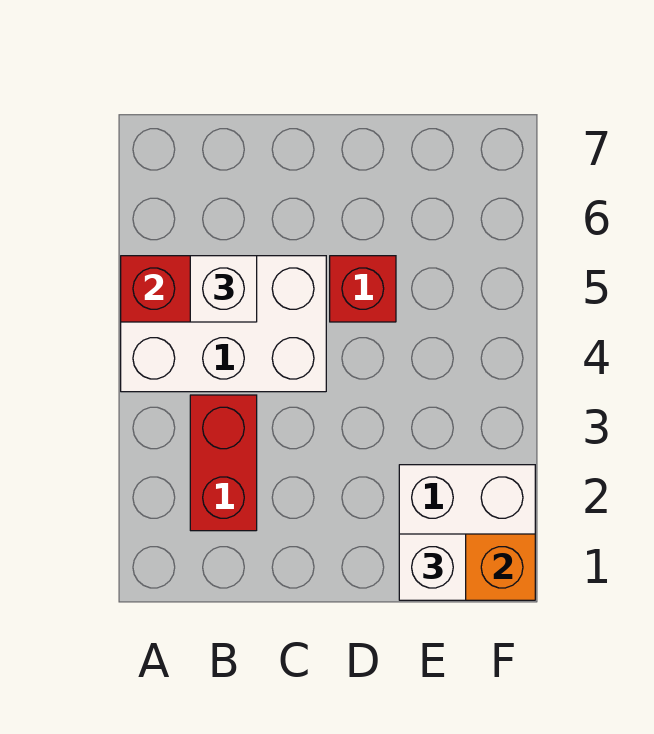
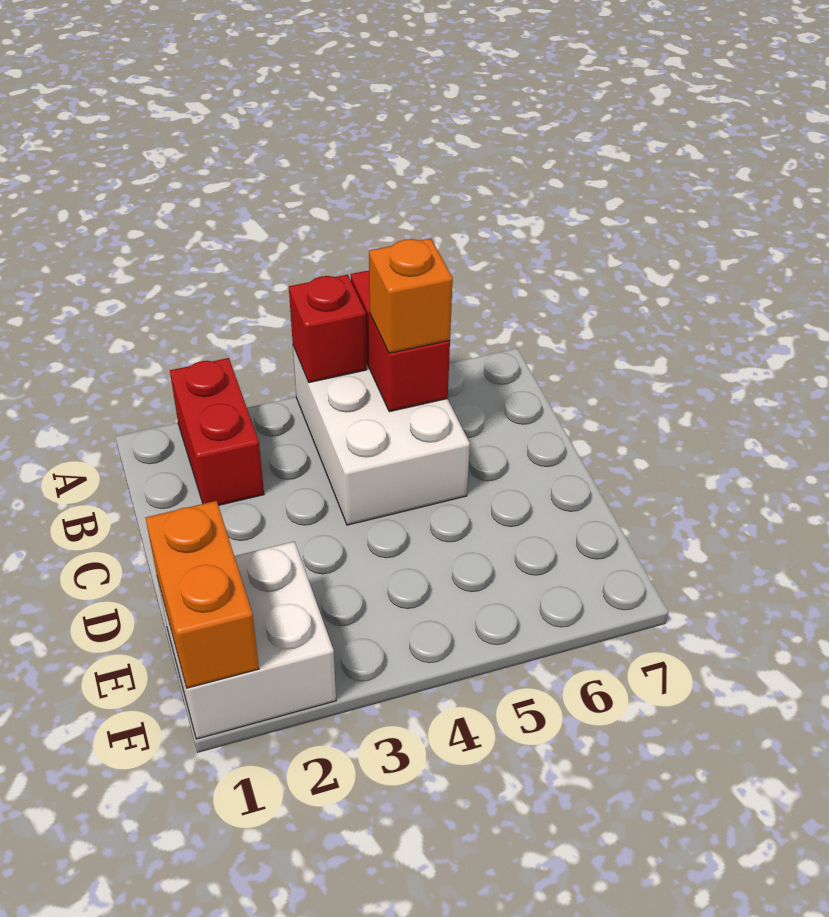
red brick B2:B3 level 1 -> red brick A2:B2 level 1
white brick B5 level 3 -> orange brick B5 level 3
red brick D5 level 1 -> red brick A4 level 2
white brick E1 level 3 -> none

